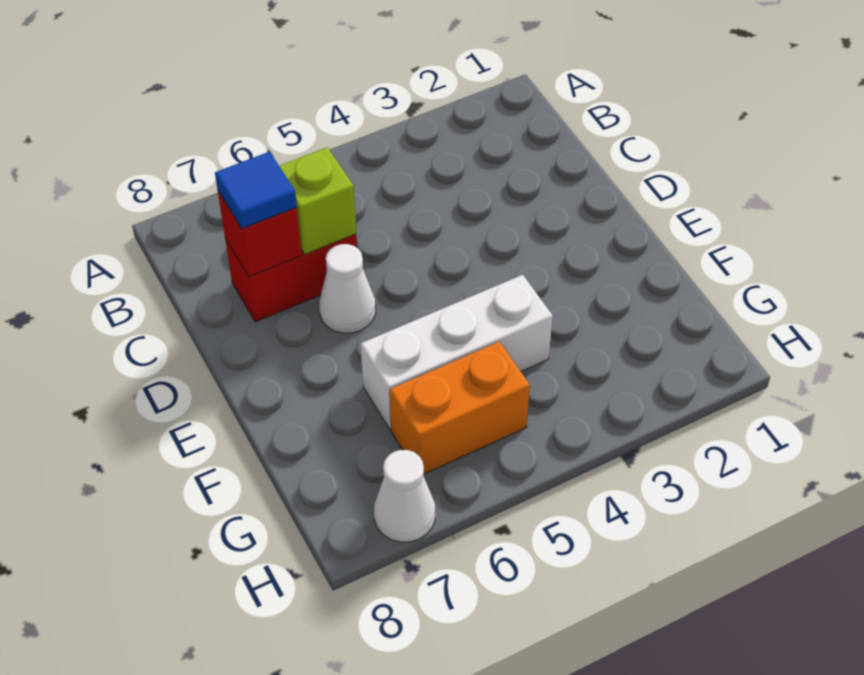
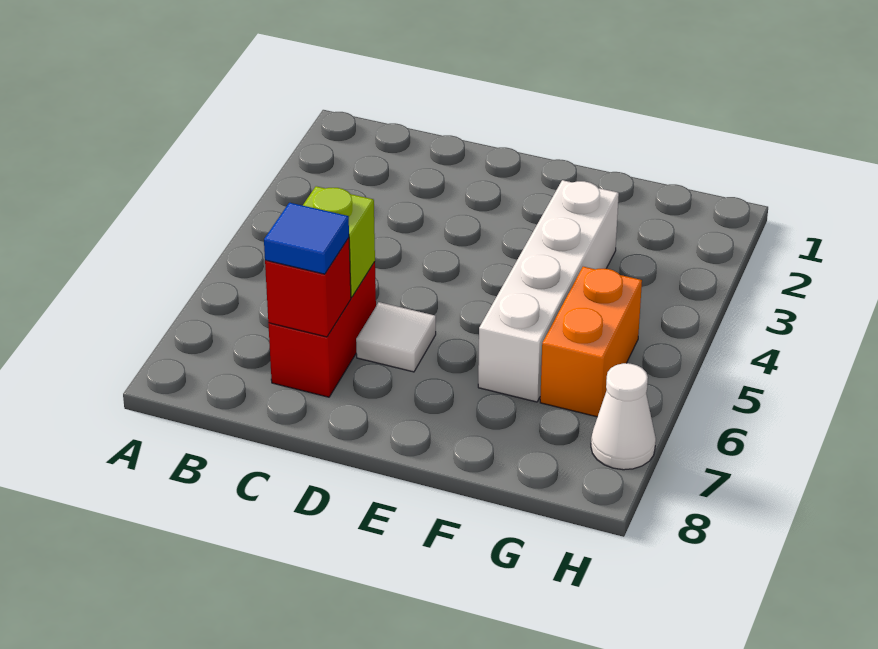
white cone D6 level 1 -> white tile D6 level 1
white brick F4:F6 level 1 -> white brick F3:F6 level 1

